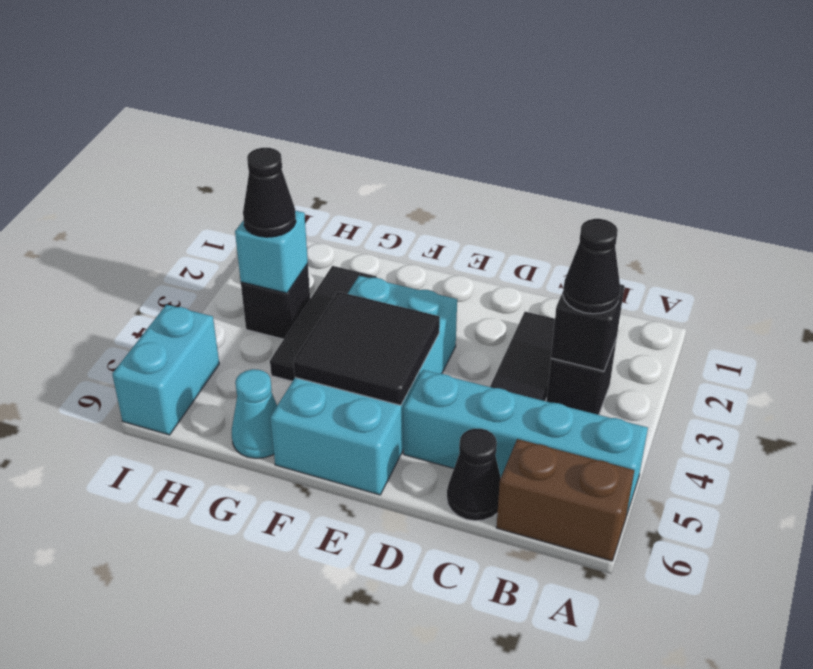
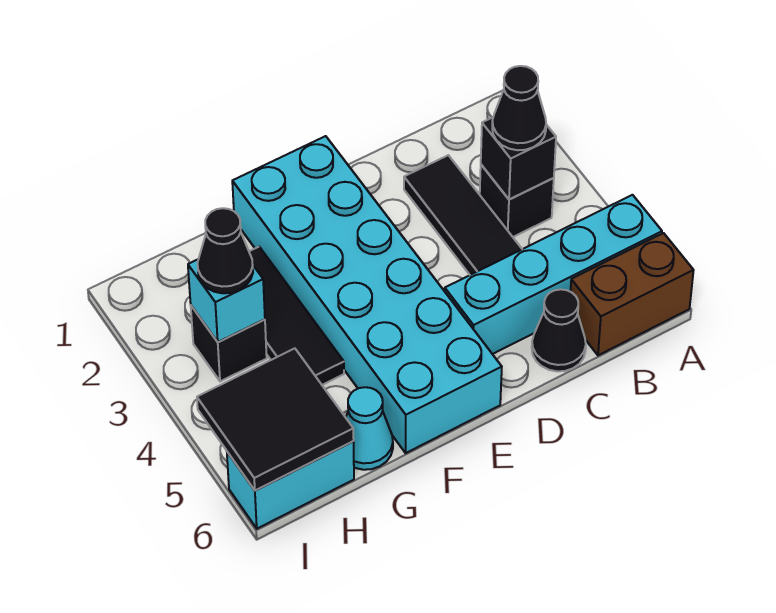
cyan brick E3:F6 level 1 -> cyan brick E1:F6 level 1
black tile E4:F5 level 2 -> black tile H5:I6 level 2
cyan brick I5:I6 level 1 -> cyan brick H6:I6 level 1

